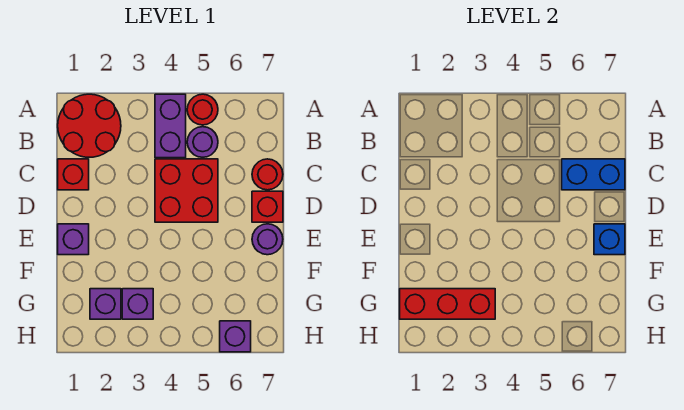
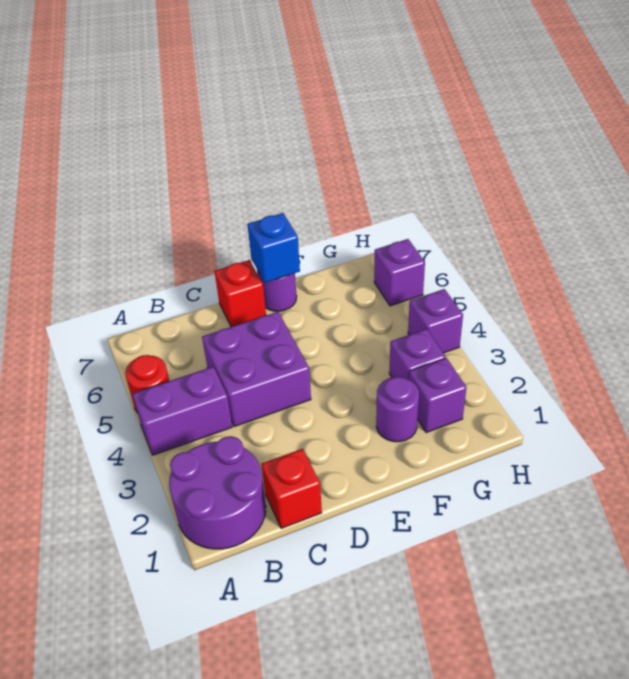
red round brick A1:B2 level 1 -> purple round brick A1:B2 level 1
purple round brick B5 level 1 -> purple round brick F2 level 1
red brick C4:D5 level 1 -> purple brick C4:D5 level 1
blue brick C6:C7 level 2 -> none
red round brick C7 level 1 -> none
purple brick E1 level 1 -> purple brick H4 level 1
red brick G1:G3 level 2 -> none

